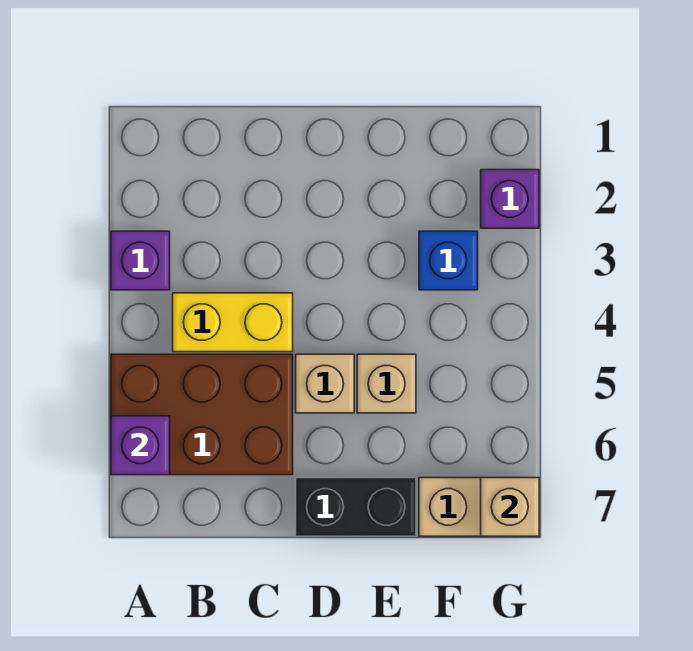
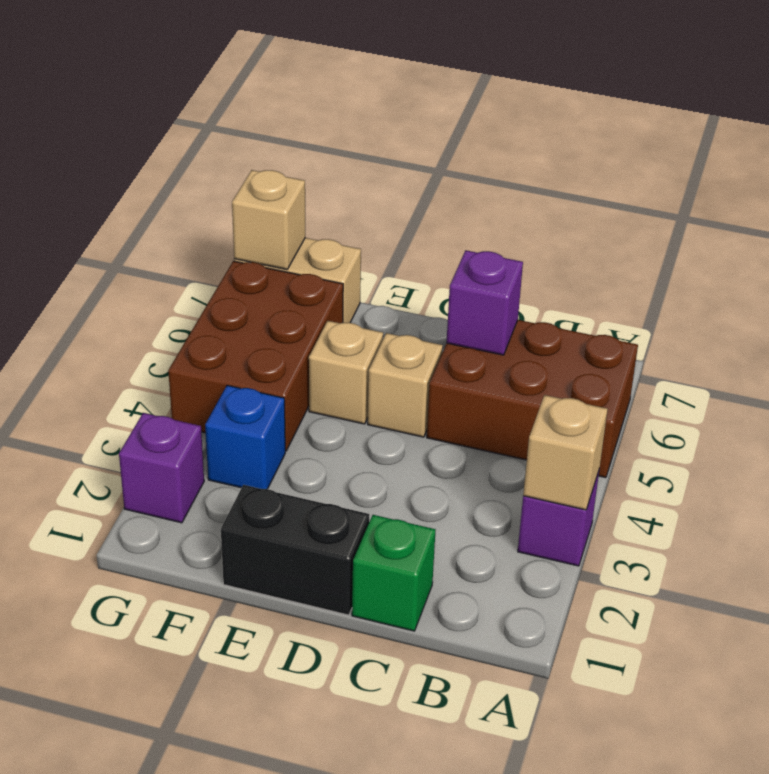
none -> tan brick A3 level 2
purple brick A6 level 2 -> purple brick C6 level 2
yellow brick B4:C4 level 1 -> none
none -> green brick C1 level 1
black brick D7:E7 level 1 -> black brick D1:E1 level 1
none -> brown brick F4:G6 level 1

